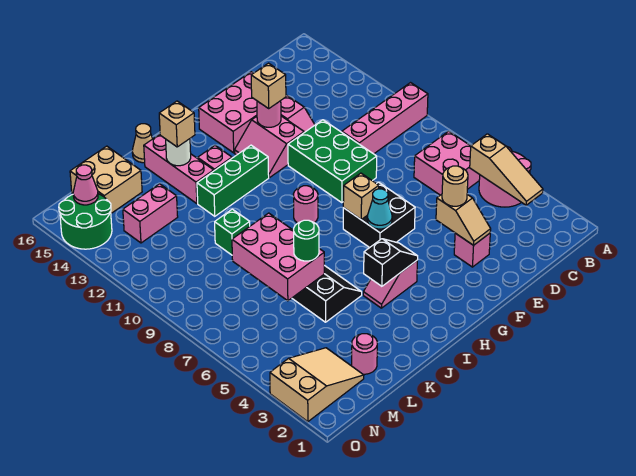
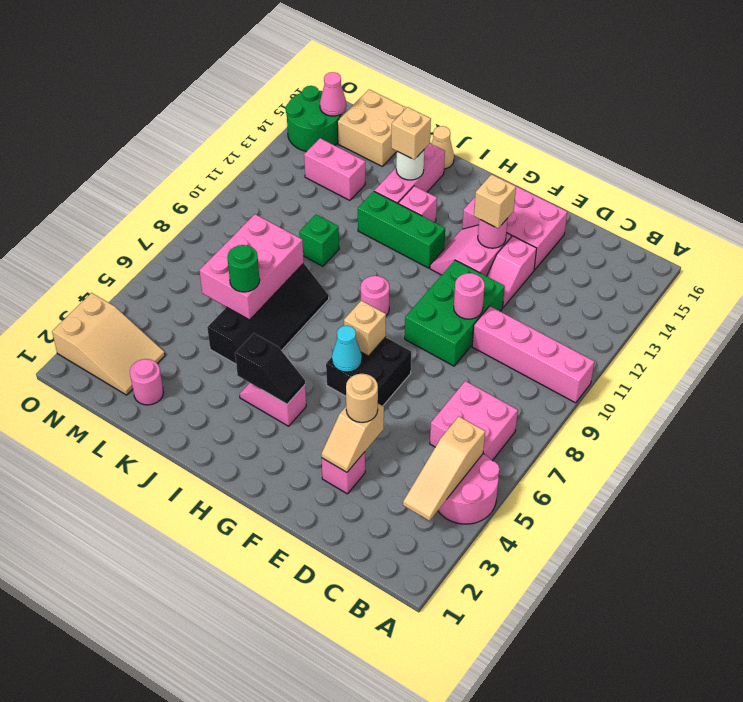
none -> pink round brick E10 level 2

